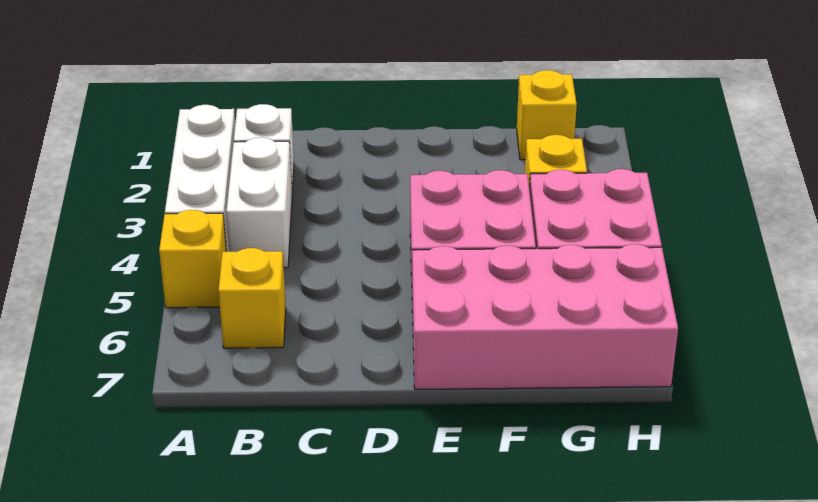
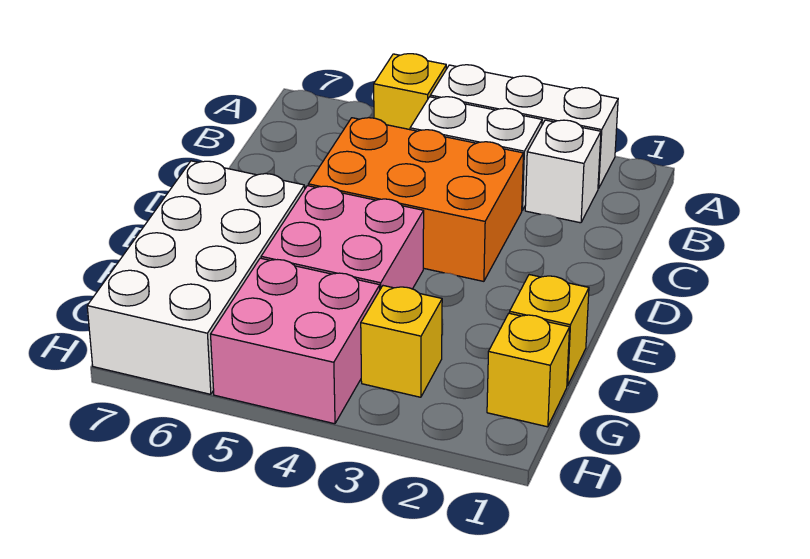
yellow brick B6 level 1 -> yellow brick F1 level 1
none -> orange brick C3:D5 level 1
pink brick E6:H7 level 1 -> white brick E6:H7 level 1

